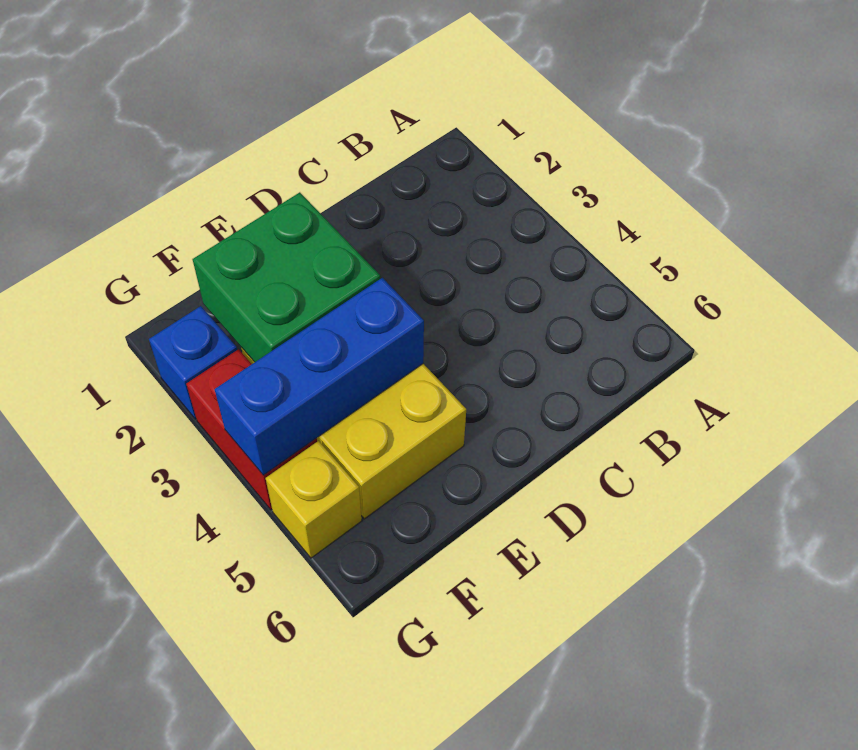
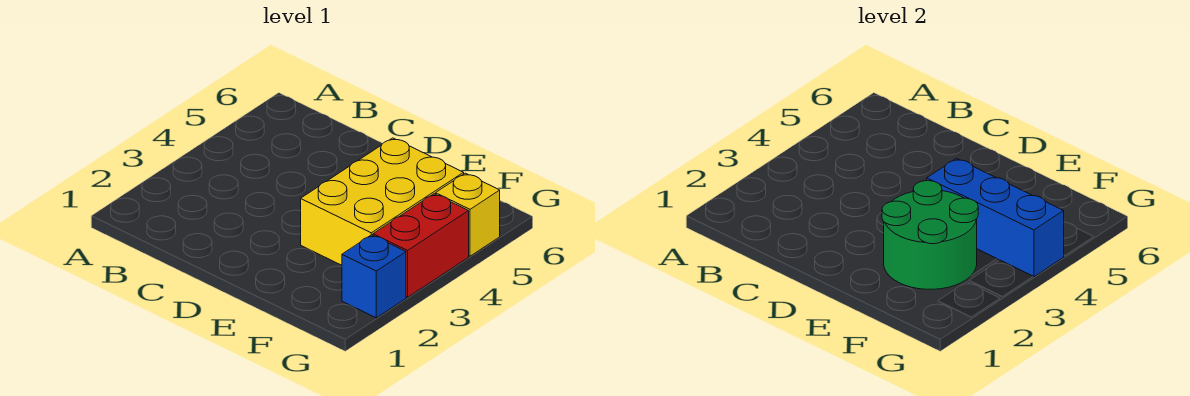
green brick E2:F3 level 2 -> green round brick E2:F3 level 2

